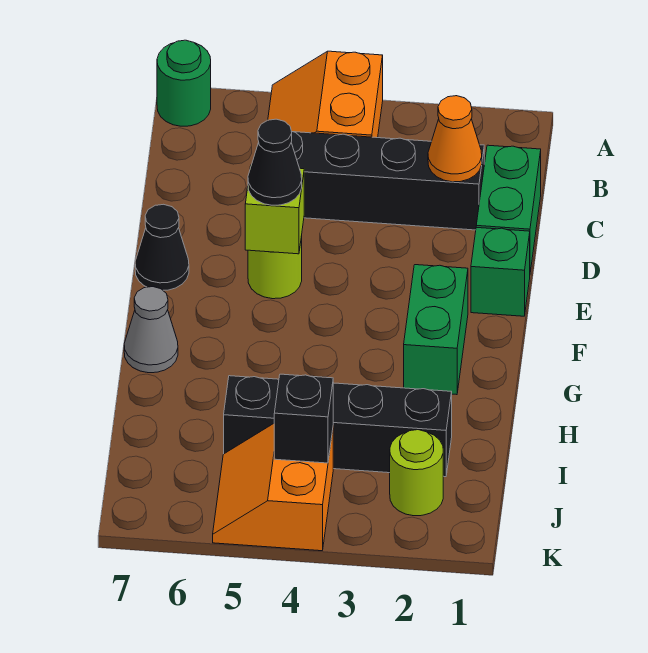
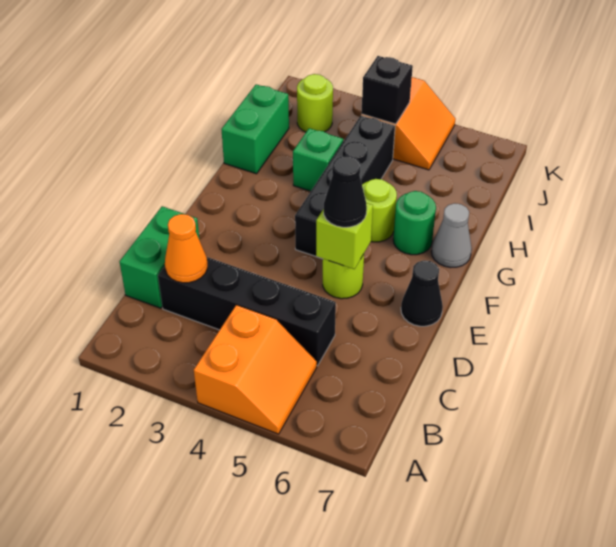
green round brick A7 level 1 -> green round brick G6 level 1
green brick E1 level 1 -> green brick H3 level 1
green brick F2:G2 level 1 -> green brick H1:I1 level 1
none -> lime round brick G5 level 1
black brick I2:I5 level 1 -> black brick F4:I4 level 1

